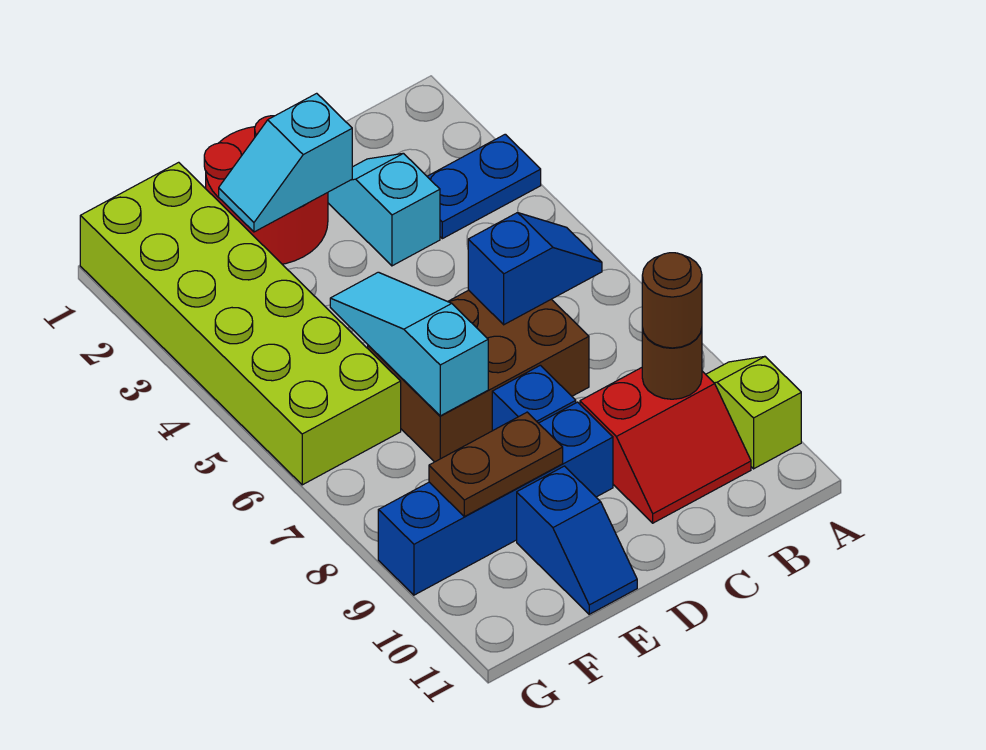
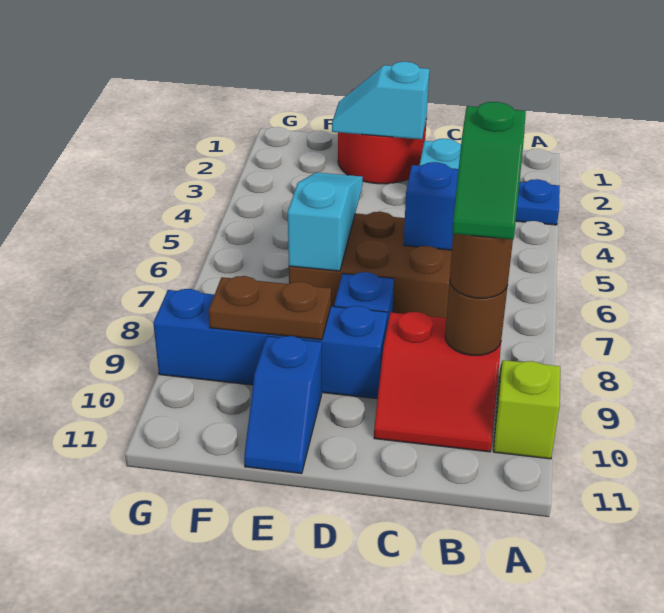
none -> green slope B8:B9 level 4 top 8
lime brick F1:G6 level 1 -> none

